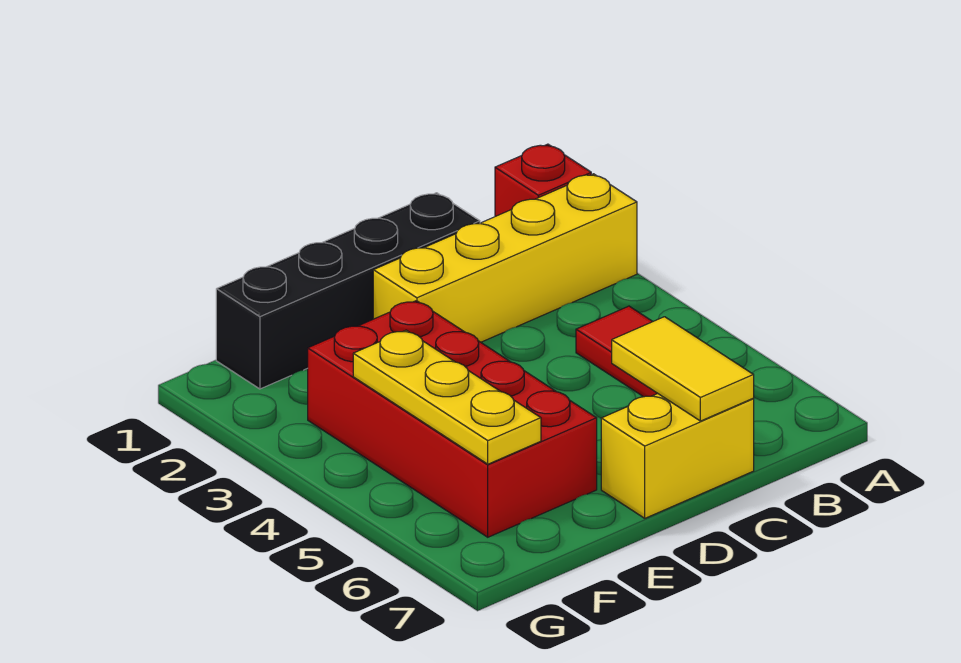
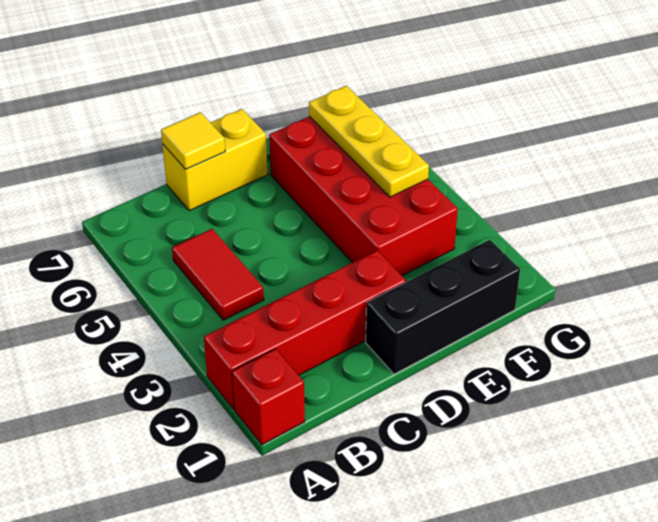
yellow brick A2:D2 level 1 -> red brick A2:D2 level 1
black brick C1:F1 level 1 -> black brick D1:F1 level 1
yellow tile C6:C7 level 2 -> yellow tile C7 level 2

